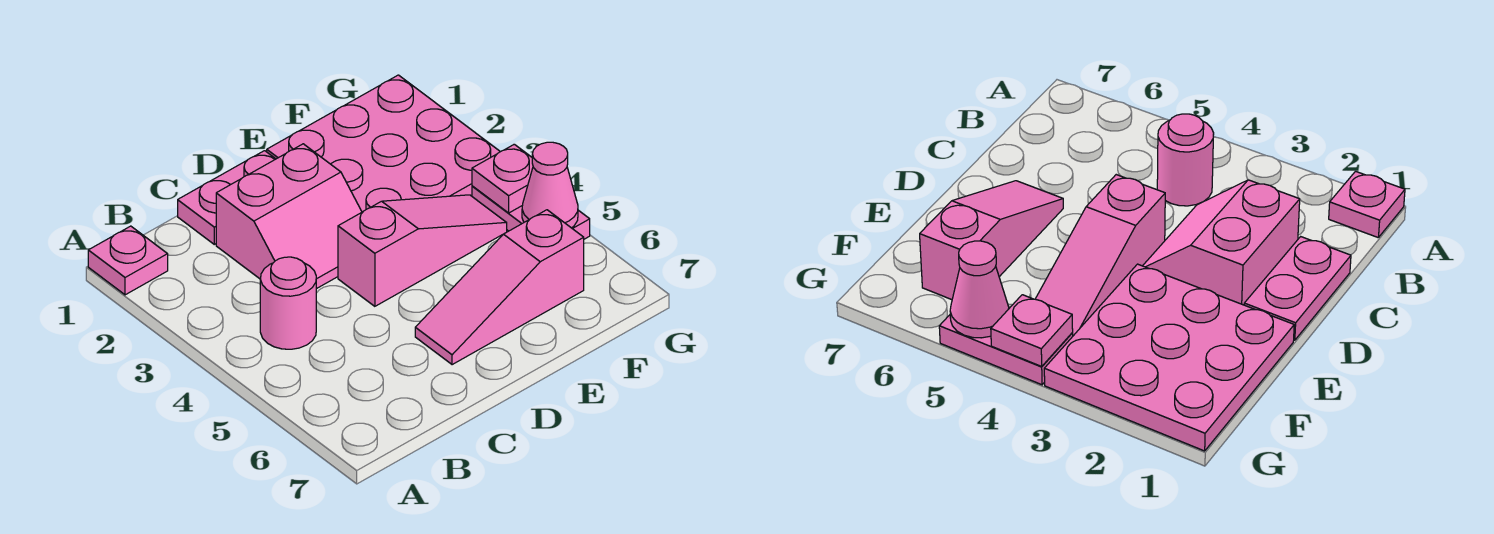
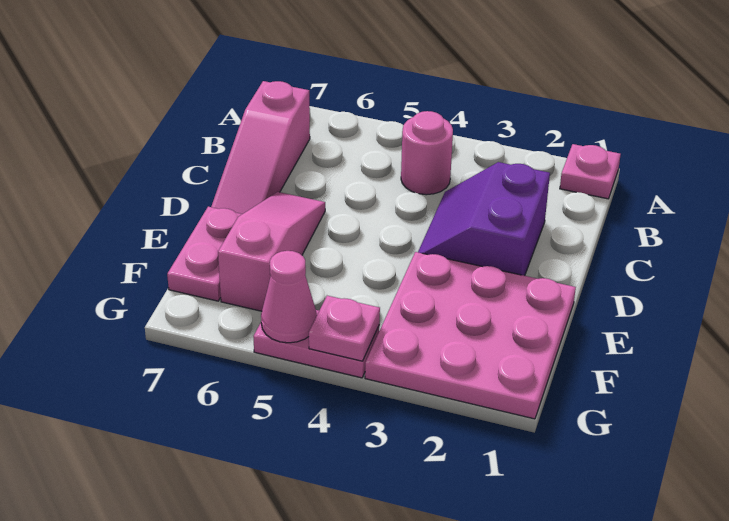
pink plate C1:D1 level 1 -> pink plate E7:F7 level 1
pink slope C2:D3 level 1 top 2 -> purple slope C2:D3 level 1 top 2
pink slope D4:F4 level 1 top D -> pink slope B7:D7 level 1 top B

